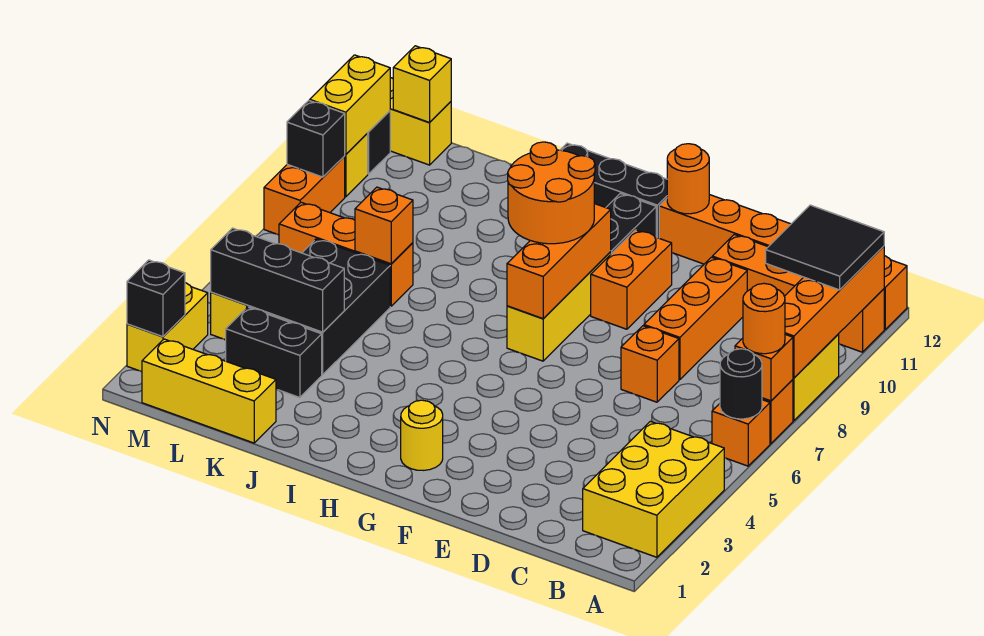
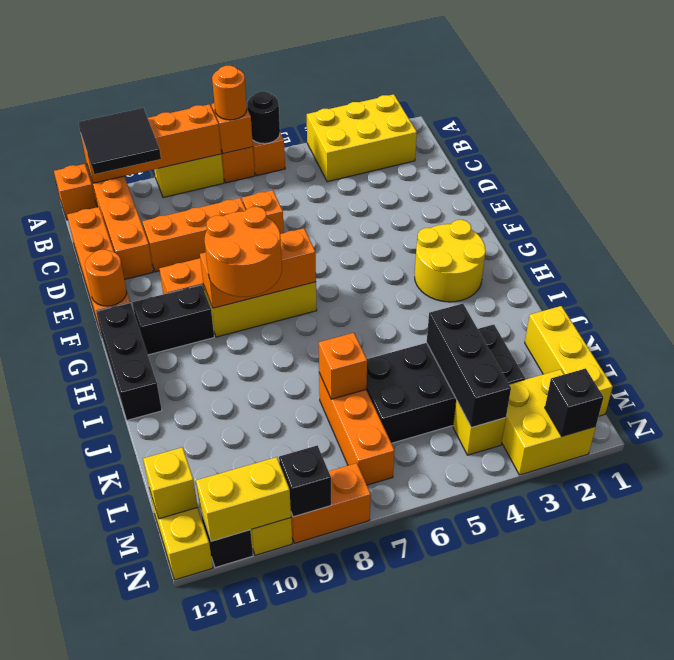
yellow round brick G2 level 1 -> yellow round brick G2:H3 level 1
yellow brick N2:N3 level 1 -> yellow brick M2:N3 level 1

